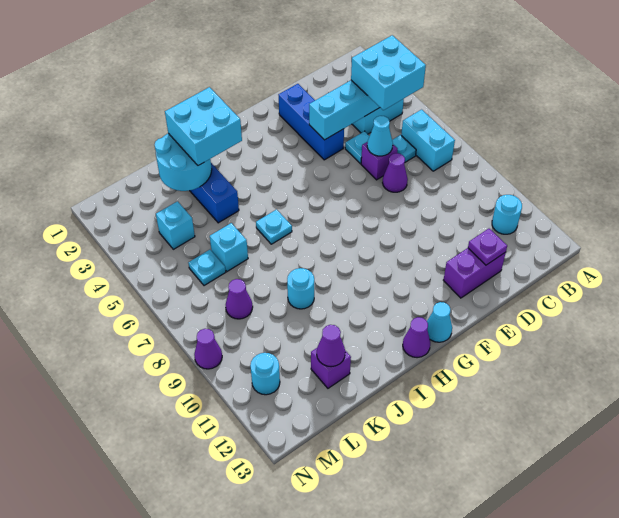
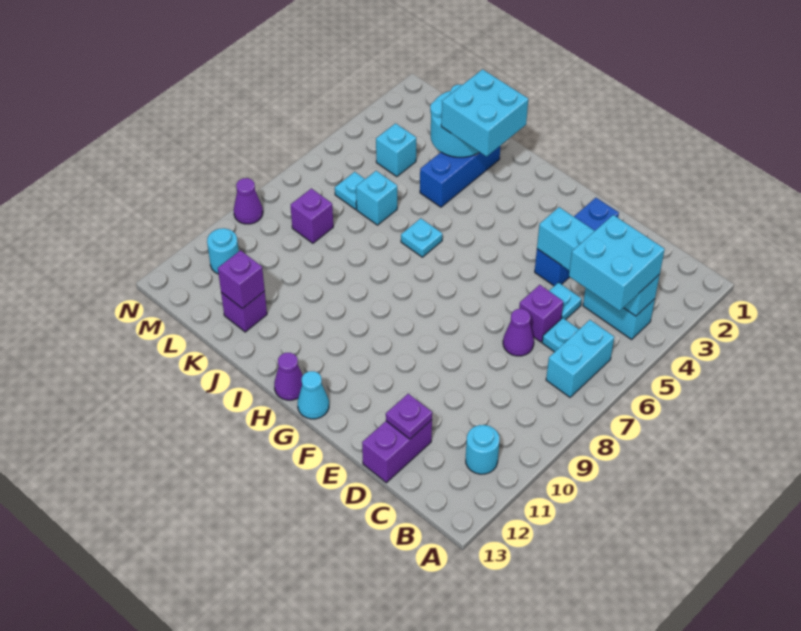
cyan cone D6 level 2 -> none
purple brick D12:E12 level 1 -> purple brick D12:D13 level 1
cyan round brick J9 level 1 -> none
purple cone K12 level 2 -> purple brick K12 level 2
purple cone L8 level 1 -> purple brick L8 level 1

